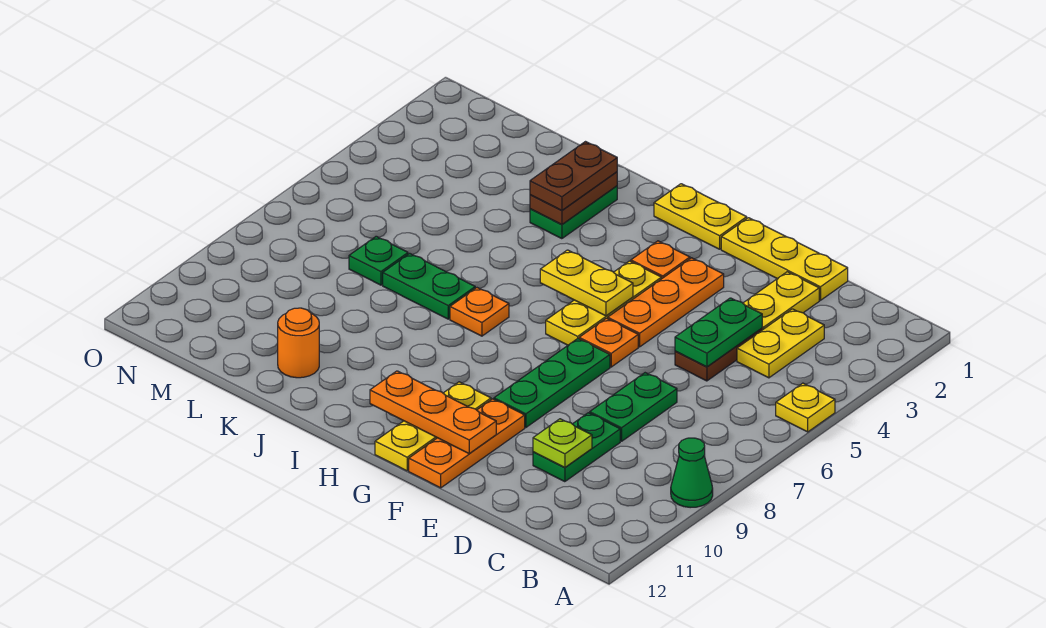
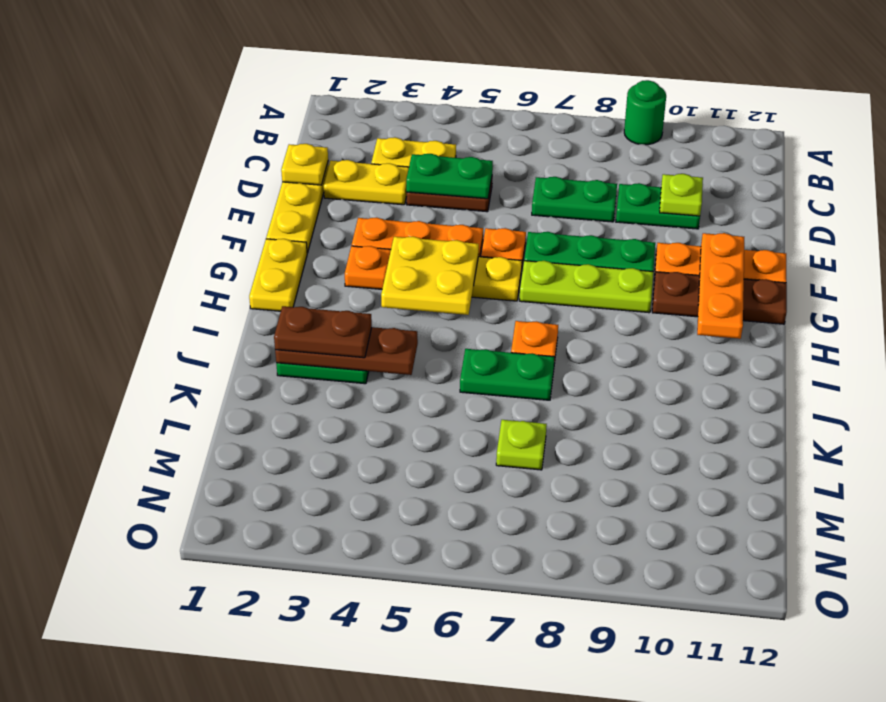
yellow plate A5 level 1 -> yellow plate D1 level 2
green cone A9 level 1 -> green round brick A9 level 1
yellow plate G5:H5 level 2 -> yellow plate G4:H5 level 2
none -> lime plate G7:G9 level 1
yellow plate G10:G12 level 1 -> brown plate G10:G12 level 1
brown plate J2:J3 level 2 -> brown plate J2:J4 level 2
green plate J7:K7 level 1 -> green plate J6:J7 level 1
orange round brick K11 level 1 -> none
green plate L7 level 1 -> lime plate L7 level 1

